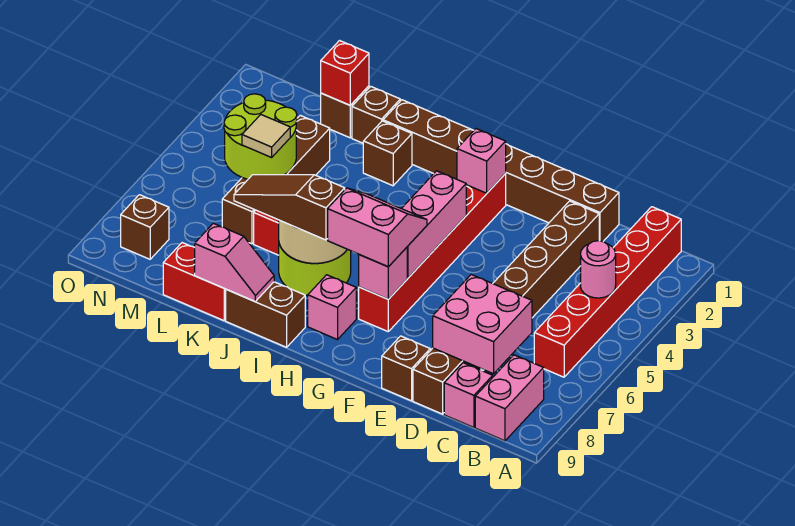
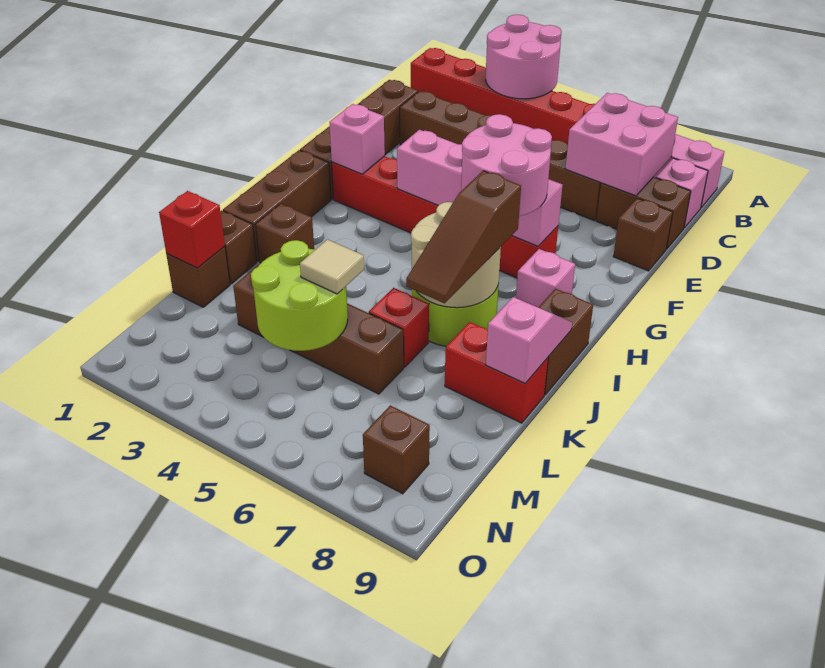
pink round brick B4 level 2 -> pink round brick A3:B4 level 2
pink slope G6:H7 level 3 top 7 -> pink round brick G6:H7 level 3
red brick K9:L9 level 1 -> red brick K8:K9 level 1

